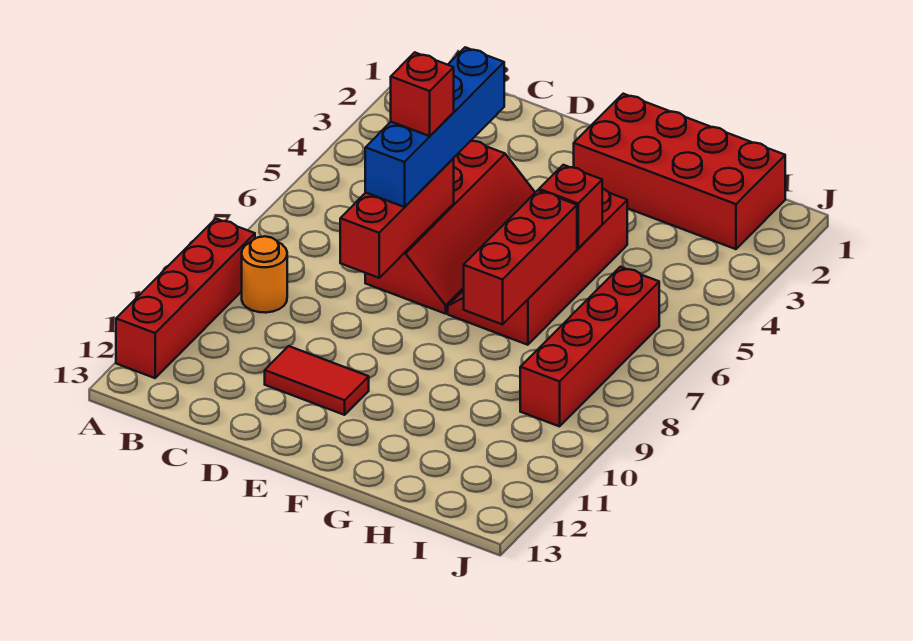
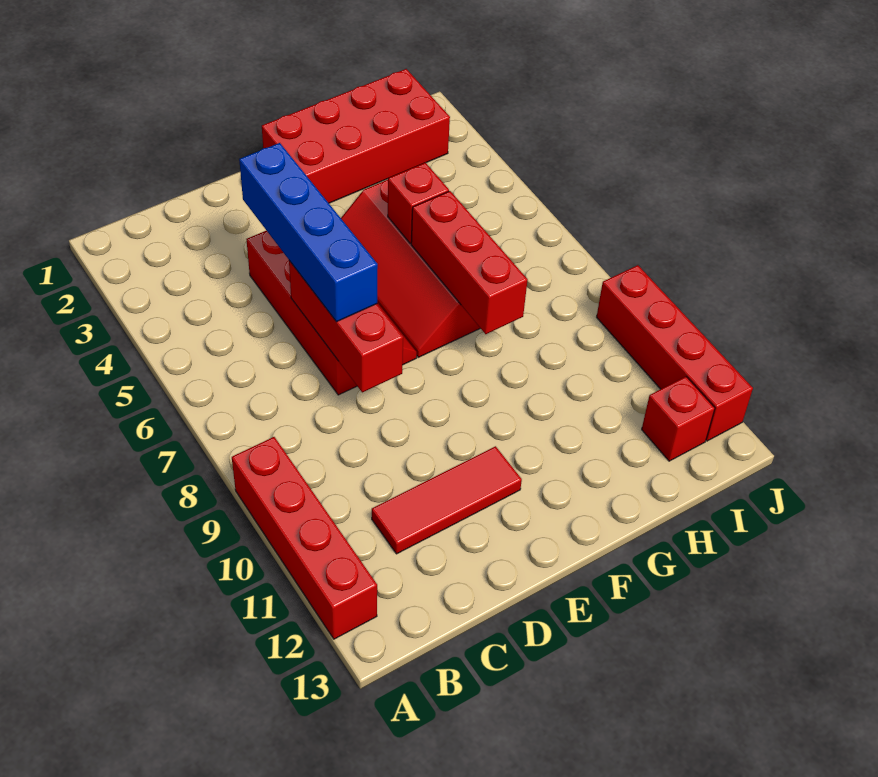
orange round brick B9 level 1 -> none
red brick D6 level 4 -> red brick I12 level 1
red tile D11:E11 level 1 -> red tile C11:E11 level 1
red brick I6:I9 level 1 -> red brick J9:J12 level 1

